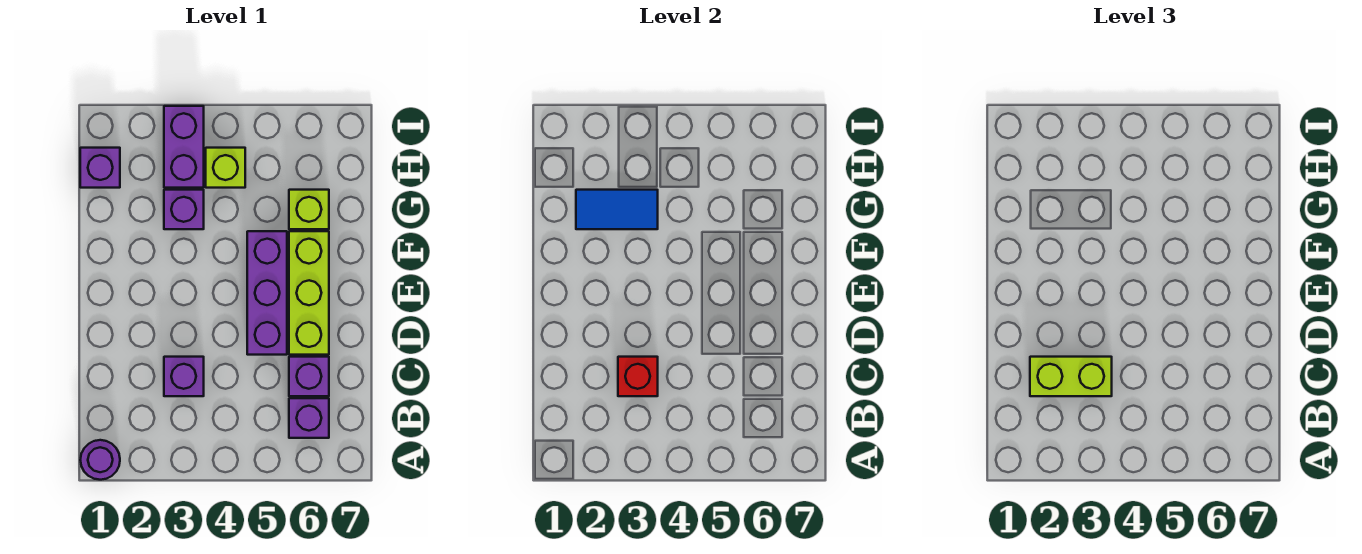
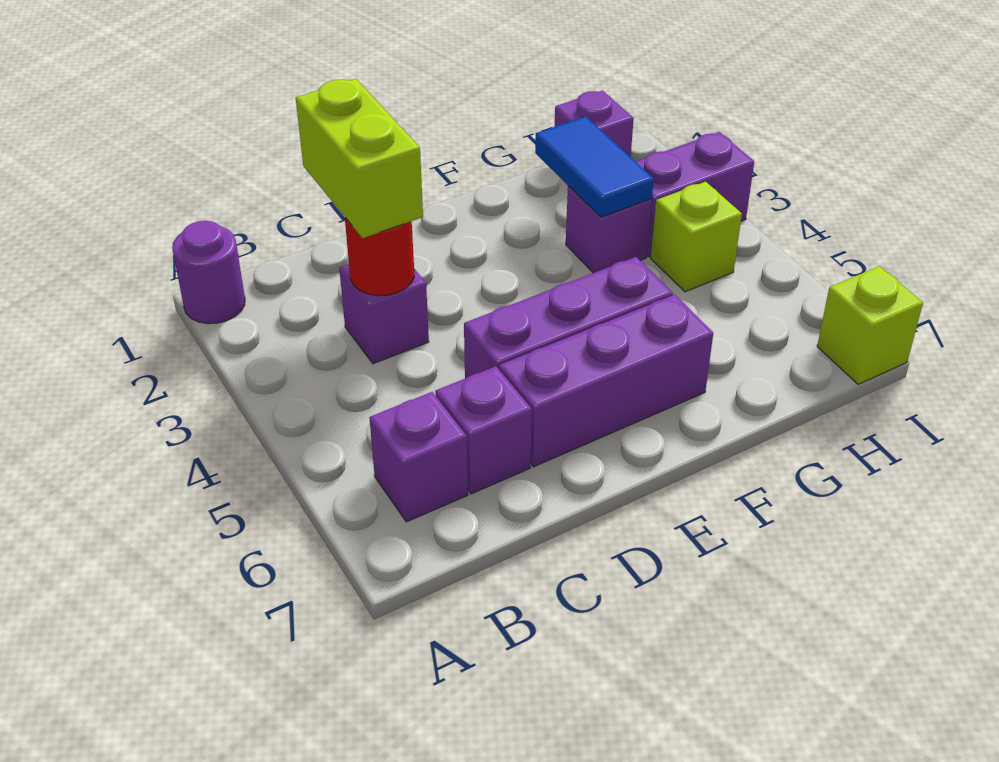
red brick C3 level 2 -> red round brick C3 level 2
lime brick D6:F6 level 1 -> purple brick D6:F6 level 1
lime brick G6 level 1 -> lime brick I7 level 1

